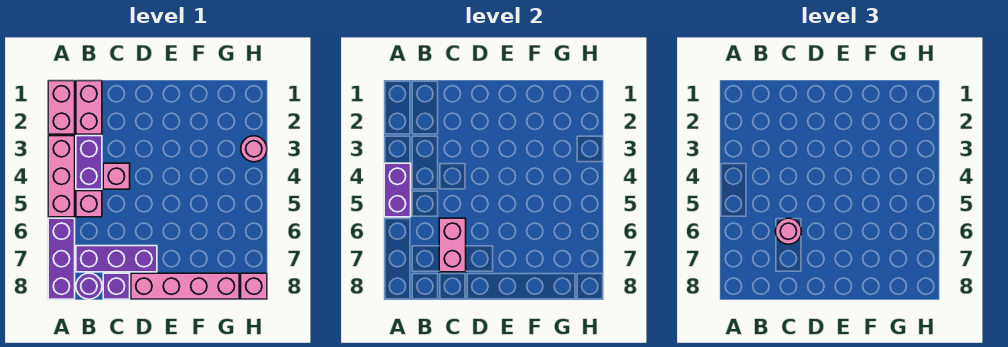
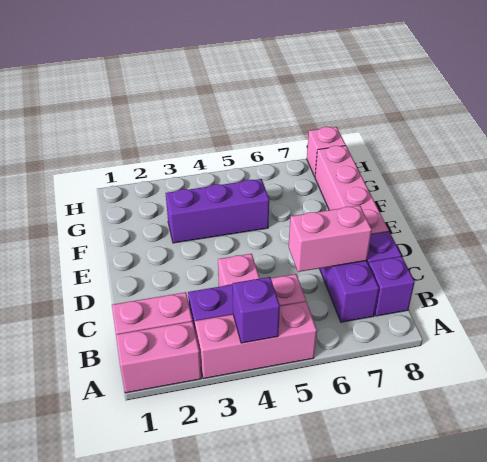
purple brick A4:A5 level 2 -> purple brick A4 level 2
purple brick A6:A8 level 1 -> purple brick F3:F5 level 1
purple round brick B8 level 1 -> purple brick B8 level 1
pink round brick C6 level 3 -> none
pink round brick H3 level 1 -> none

